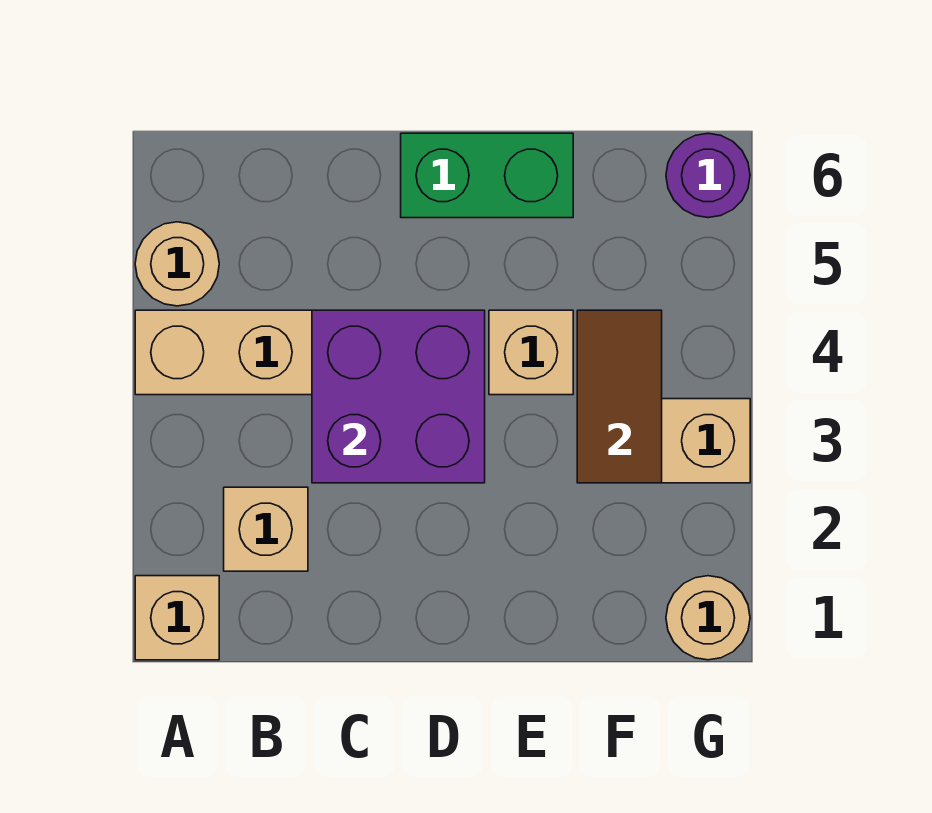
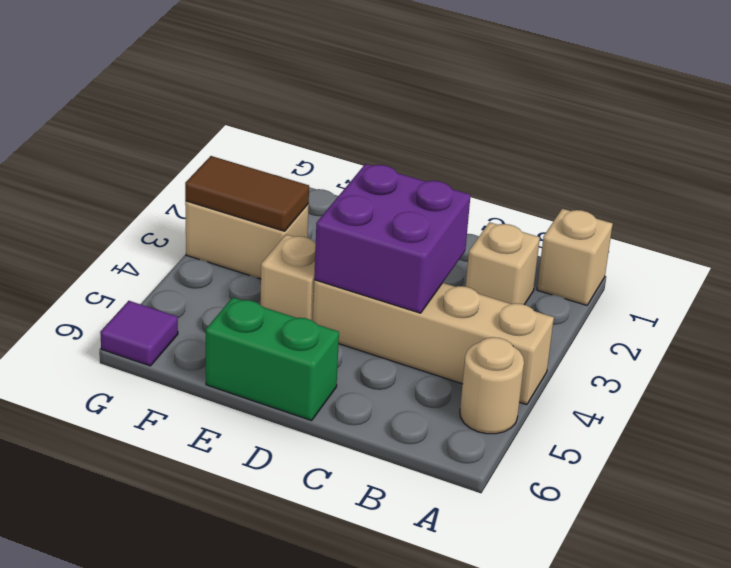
brown tile F3:F4 level 2 -> brown tile F3:G3 level 2
tan round brick G1 level 1 -> none
purple round brick G6 level 1 -> purple tile G6 level 1

